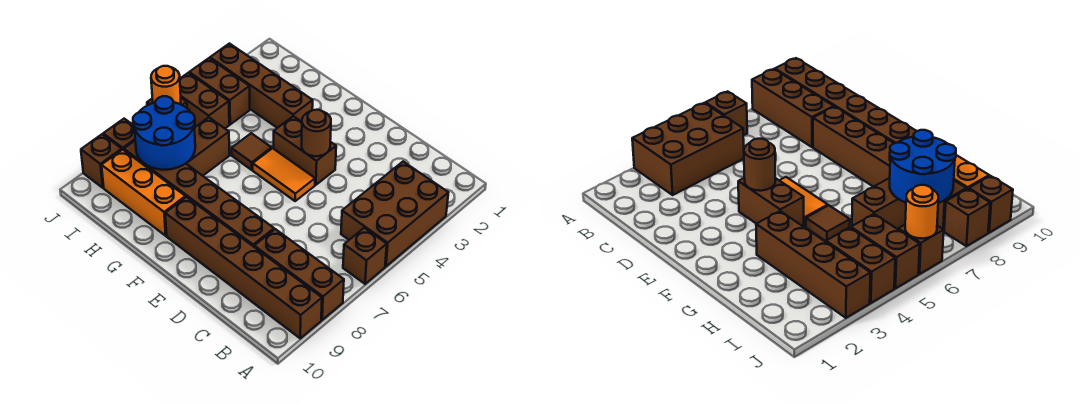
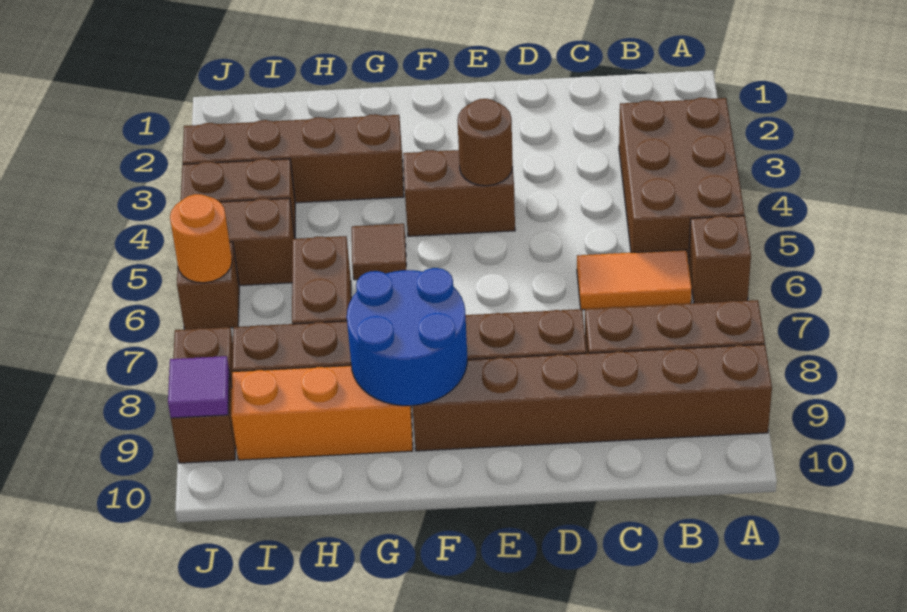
orange tile E5:F5 level 1 -> orange tile B6:C6 level 1
blue round brick H7:I8 level 2 -> blue round brick F8:G9 level 2
none -> purple tile J9 level 2

